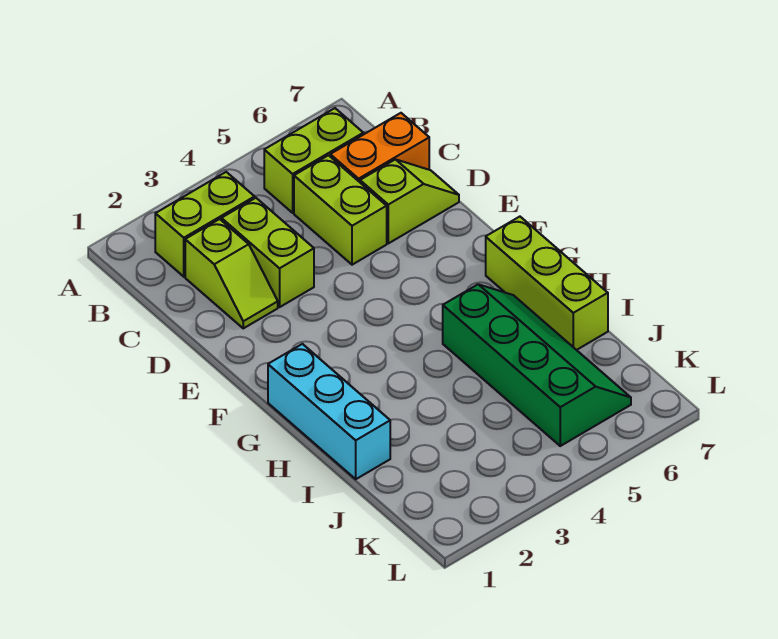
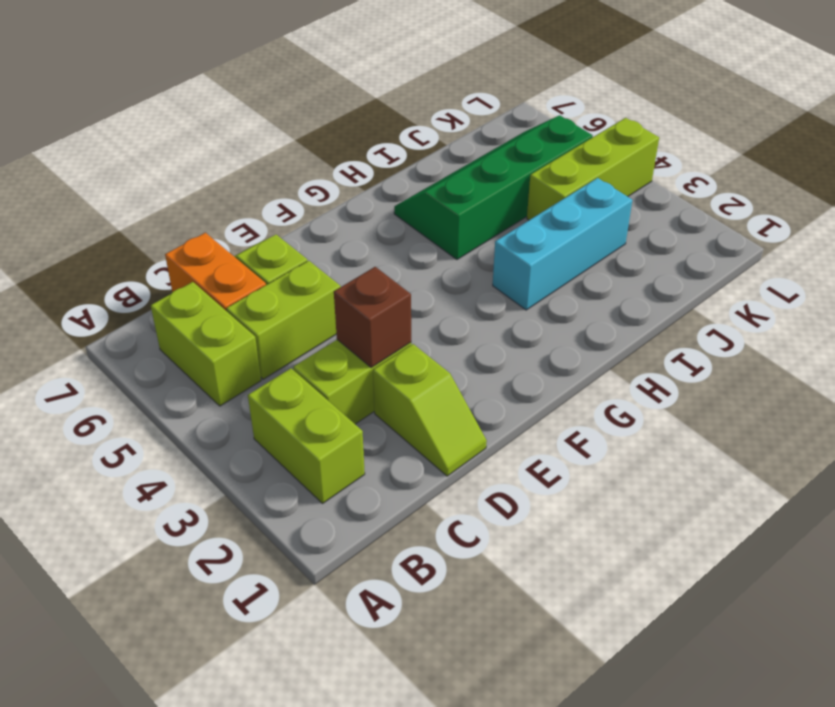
lime slope C2:D2 level 1 top C -> lime slope D1:D2 level 1 top 2
none -> brown brick D3 level 2
cyan brick G1:I1 level 1 -> cyan brick H3:J3 level 1
lime brick G7:I7 level 1 -> lime brick J4:L4 level 1

